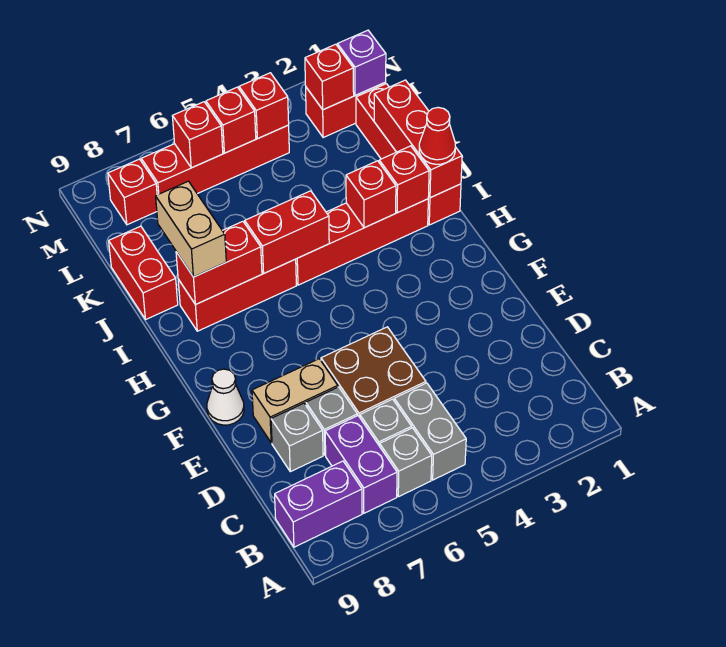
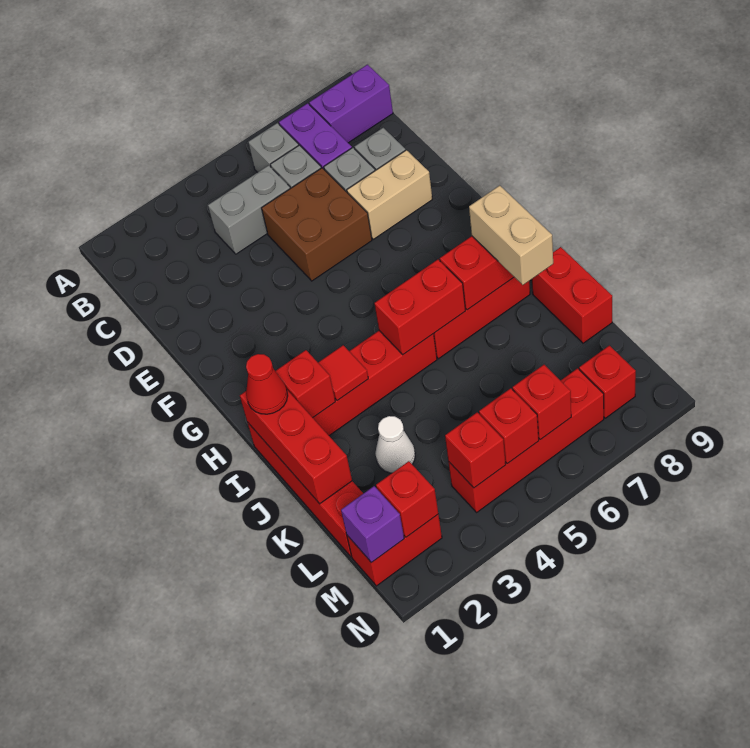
grey brick B5:C5 level 1 -> grey brick C4:C5 level 1
white cone F9 level 1 -> white cone K3 level 1
red brick I3 level 2 -> red tile I3 level 2

